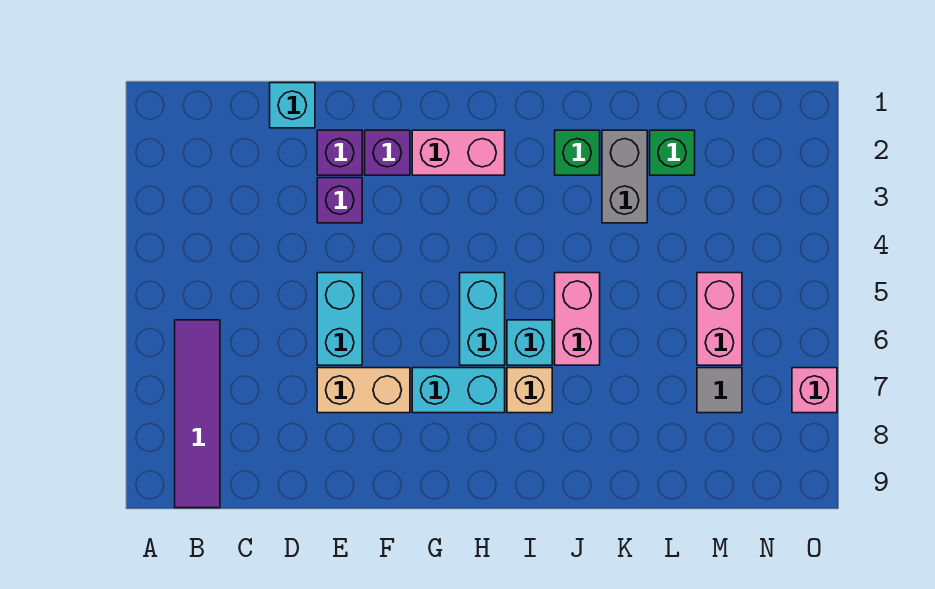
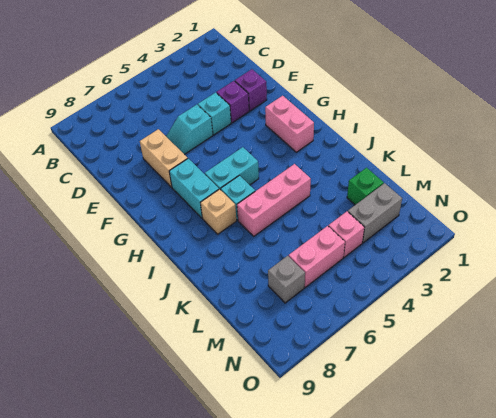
purple tile B6:B9 level 1 -> none
cyan brick D1 level 1 -> cyan brick E4 level 1
cyan brick E5:E6 level 1 -> cyan slope E5:E6 level 1 top 5
purple brick F2 level 1 -> none
green brick J2 level 1 -> none
pink brick J5:J6 level 1 -> pink brick J4:J6 level 1
grey brick K2:K3 level 1 -> grey brick M2:M3 level 1
grey tile M7 level 1 -> grey brick M7 level 1
pink brick O7 level 1 -> pink brick M4 level 1

